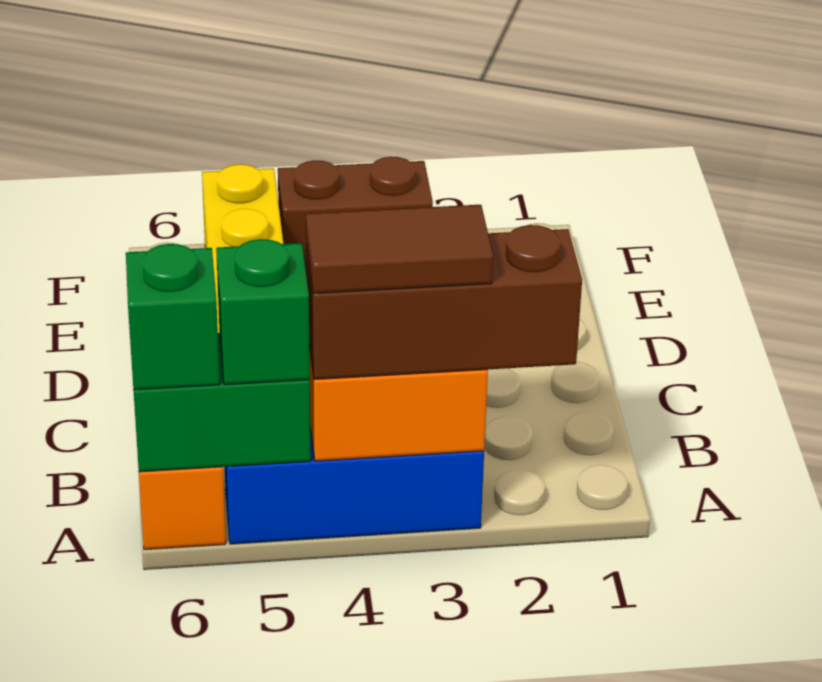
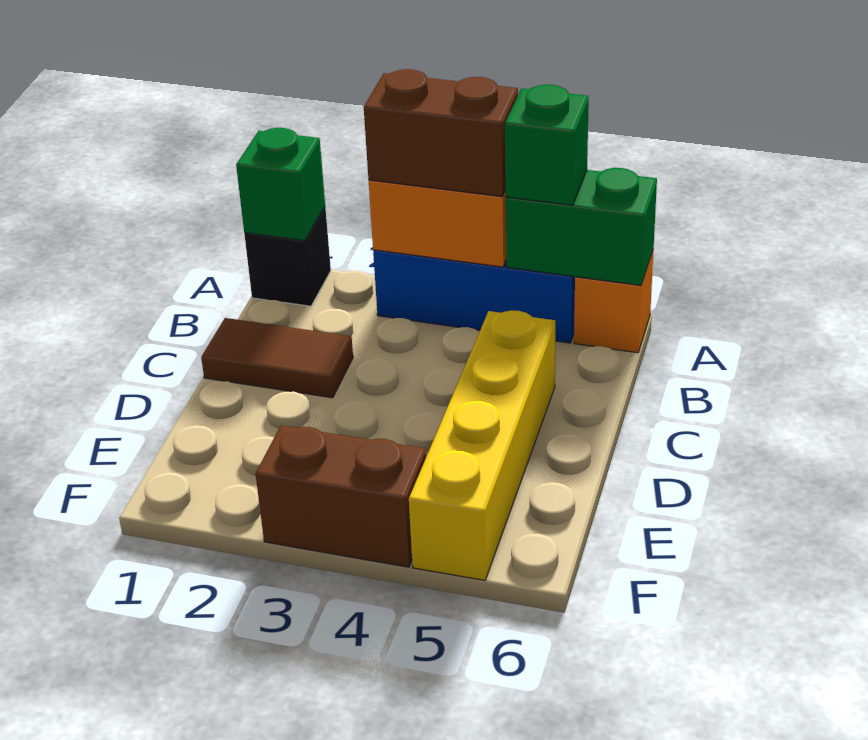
none -> black brick A1 level 1
brown brick A2:A4 level 3 -> brown brick A3:A4 level 3
brown tile A3:A4 level 4 -> brown tile C1:C2 level 1
green brick A6 level 3 -> green brick A1 level 2

